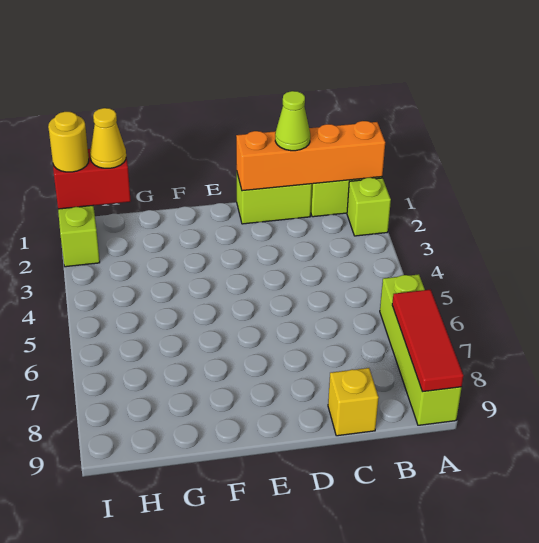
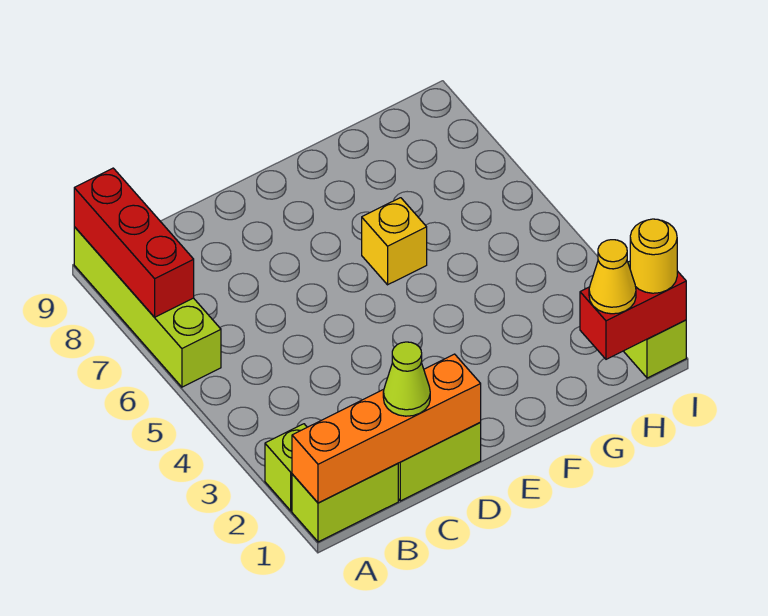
red tile A7:A9 level 2 -> red brick A7:A9 level 2
yellow brick C9 level 1 -> yellow brick F6 level 1

